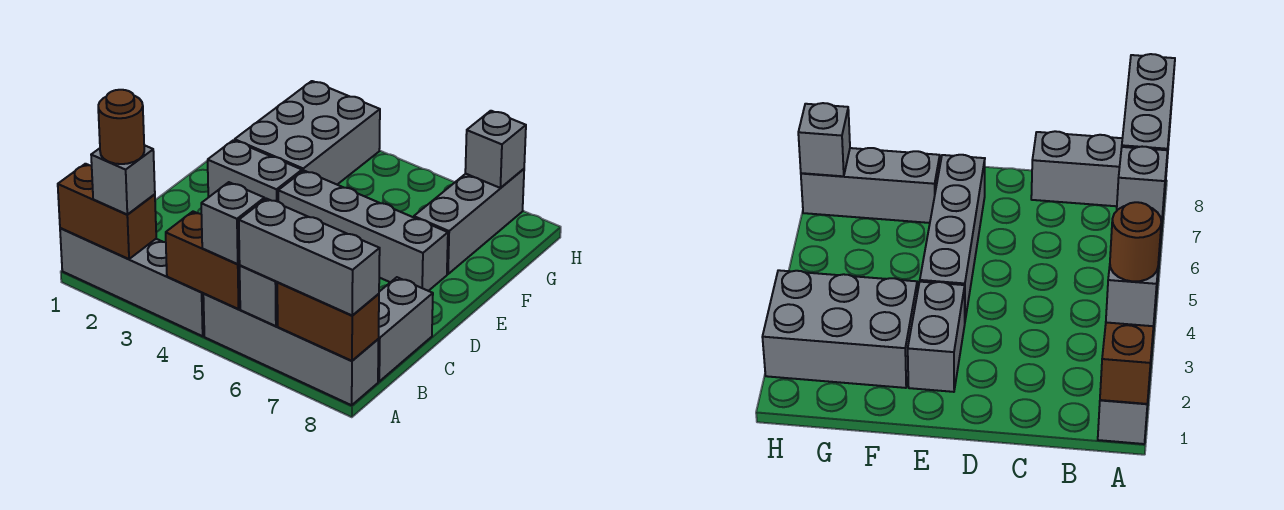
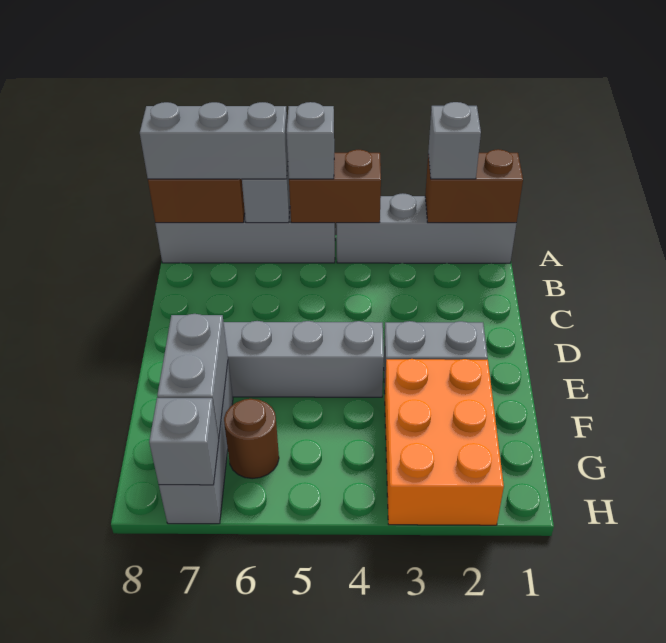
brown round brick A2 level 4 -> brown round brick G6 level 1
grey brick B8:C8 level 1 -> grey brick F7:G7 level 2
grey brick F2:H3 level 1 -> orange brick F2:H3 level 1

